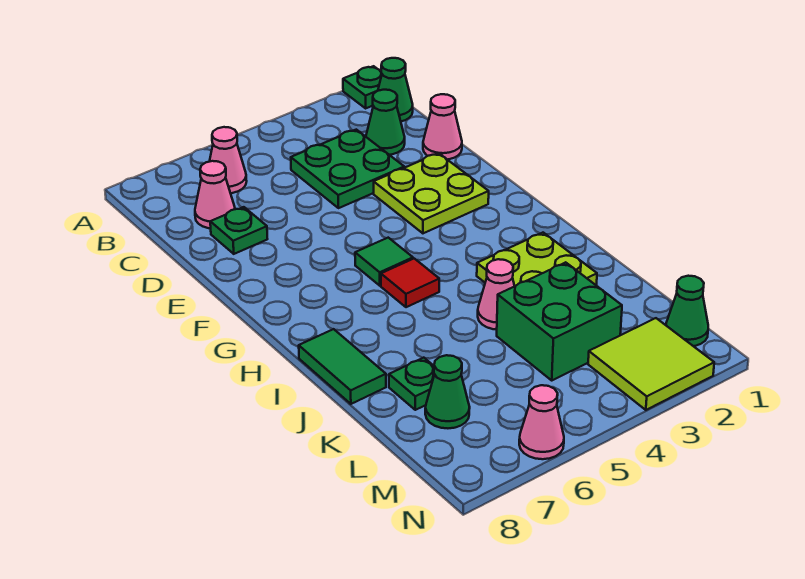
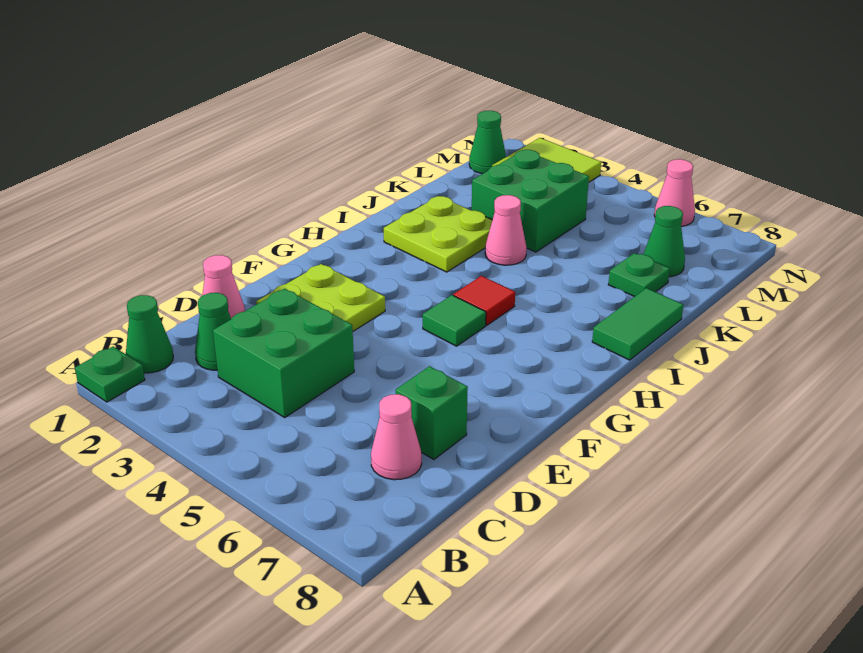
pink cone B6 level 1 -> none
green plate C3:D4 level 1 -> green brick C3:D4 level 1
green plate D7 level 1 -> green brick D7 level 1

